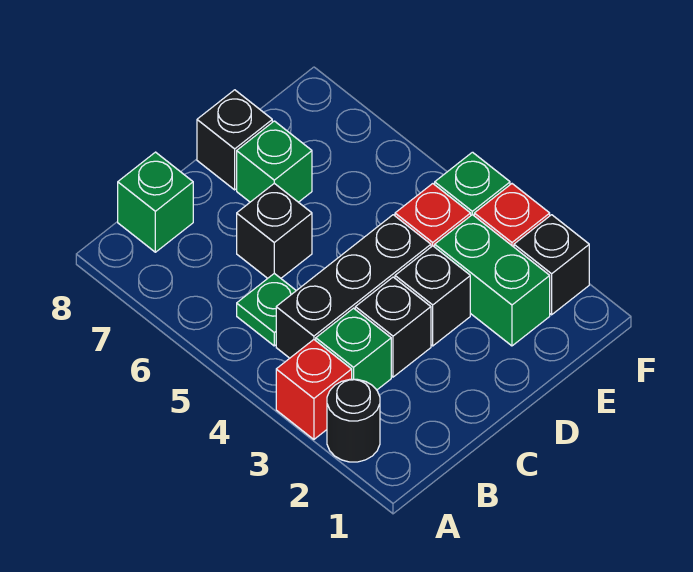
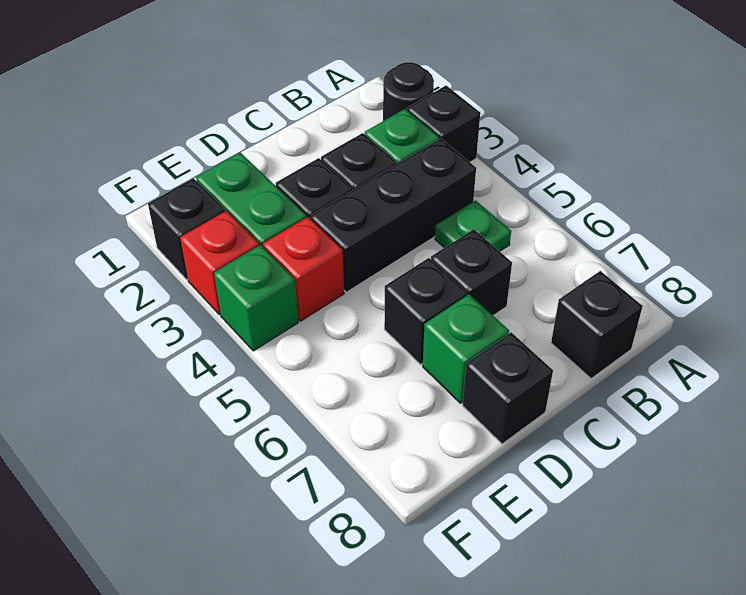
red brick A3 level 1 -> black brick A3 level 1
green brick B8 level 1 -> black brick B8 level 1
none -> black brick D6 level 1

